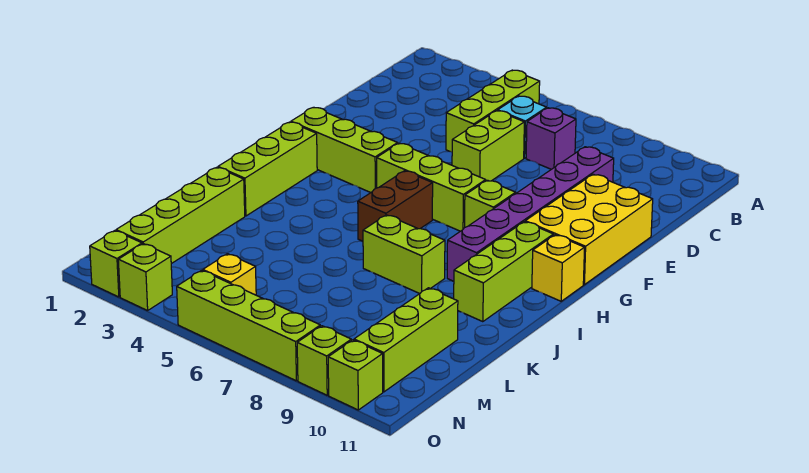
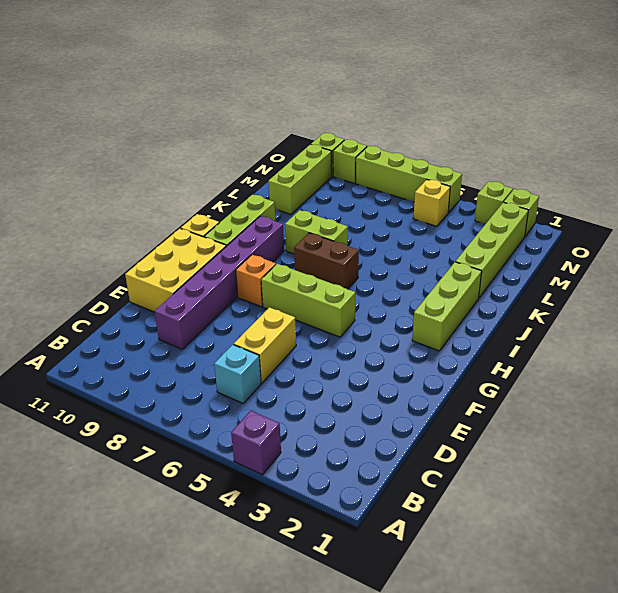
lime brick B5:D5 level 1 -> none
purple brick C7 level 1 -> purple brick A4 level 1
lime brick D6:E6 level 1 -> yellow brick D6:E6 level 1
lime brick G2:G4 level 1 -> none
lime brick G8 level 1 -> orange brick G8 level 1
brown brick H6:I6 level 1 -> brown brick I6:I7 level 1

